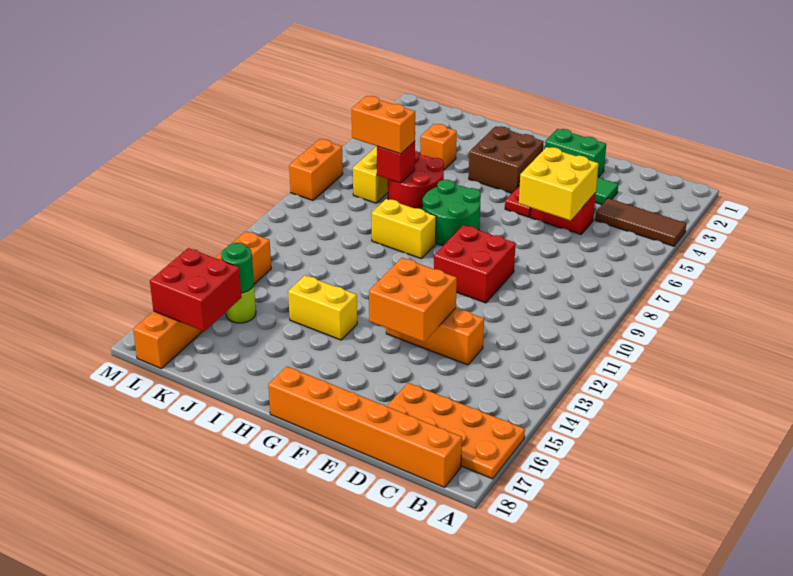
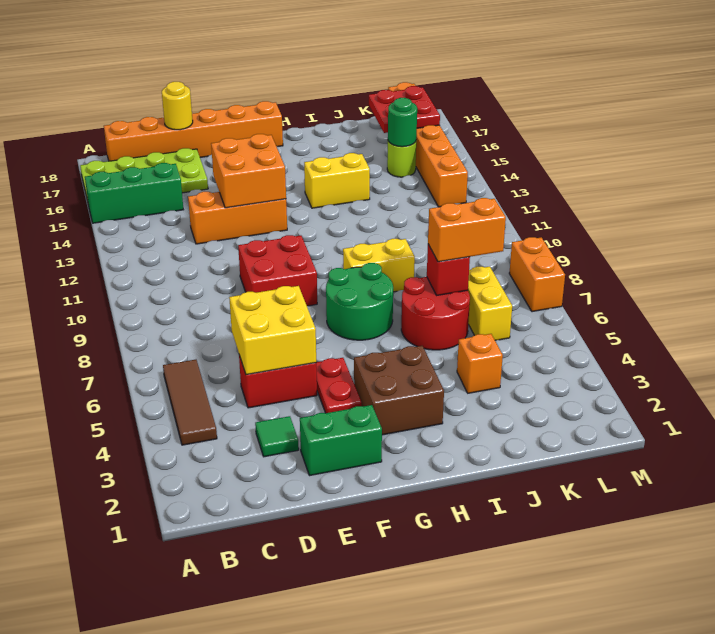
brown tile A4:C4 level 1 -> brown tile B4:B6 level 1
none -> green brick A15:C15 level 1
orange plate A16:D17 level 1 -> lime plate A16:D17 level 1
none -> yellow round brick D18 level 2
red brick K16:L17 level 2 -> red plate K16:L17 level 2

